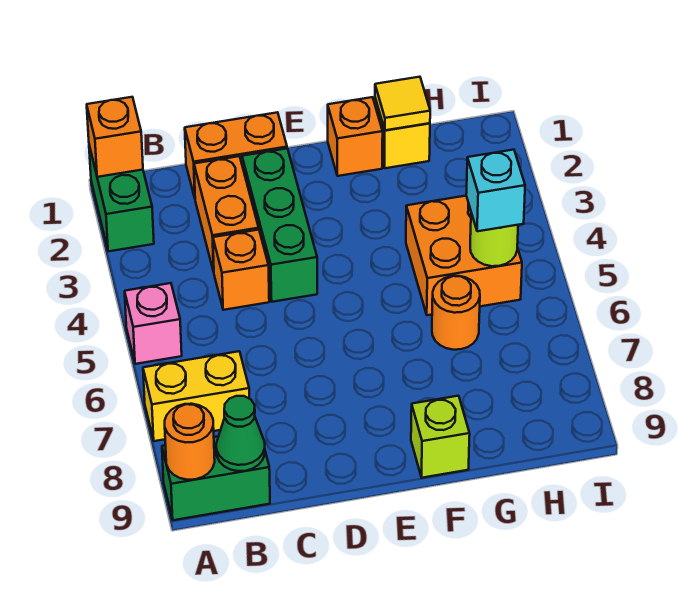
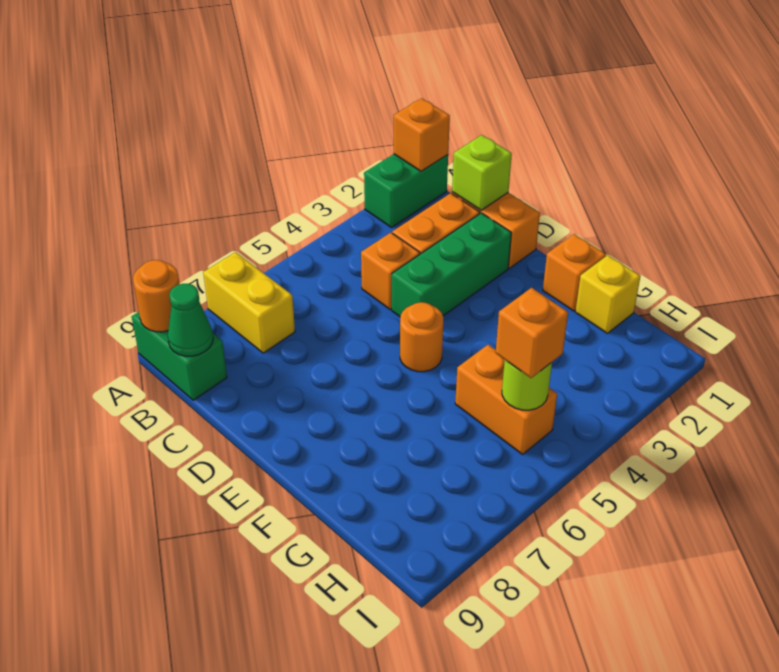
pink brick A5 level 1 -> none
lime brick F9 level 1 -> lime brick C1 level 2
yellow tile G1 level 2 -> none
orange brick G4:H5 level 1 -> orange brick G5:H5 level 1
orange round brick G6 level 1 -> orange round brick E5 level 1
cyan brick H5 level 3 -> orange brick H5 level 3

